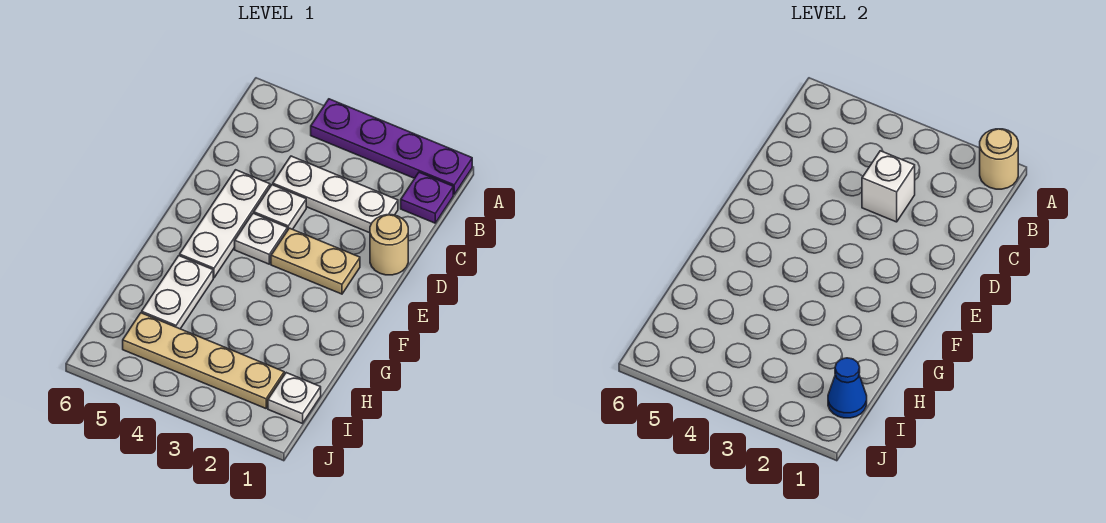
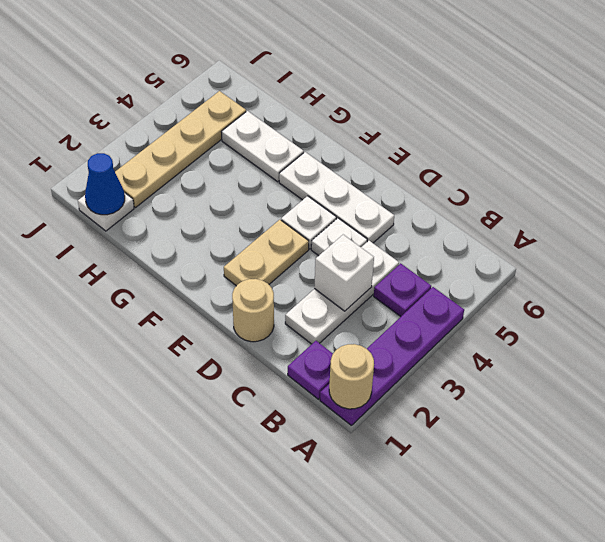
none -> purple plate B4 level 1

